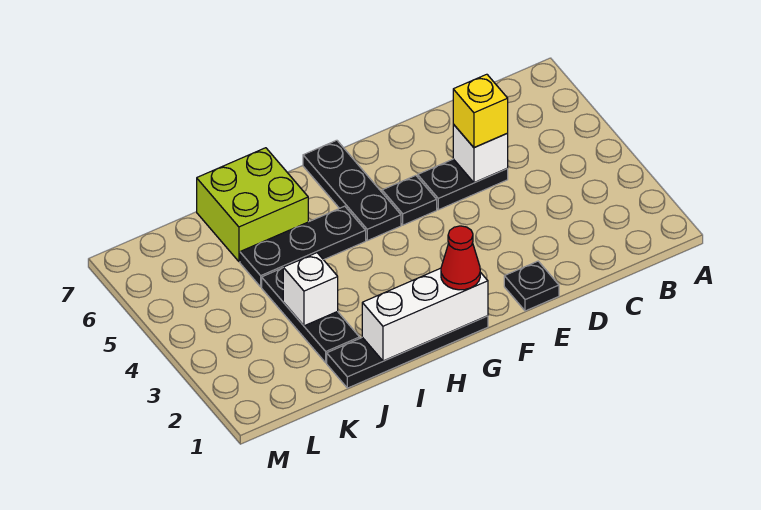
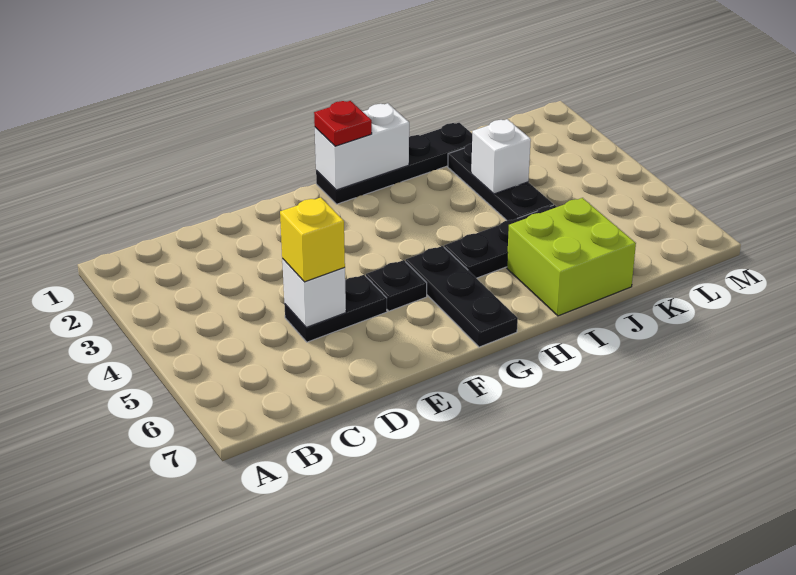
black plate E1 level 1 -> none
white brick G1:I1 level 2 -> white brick G1:H1 level 2
red cone G1 level 3 -> red plate G1 level 3

